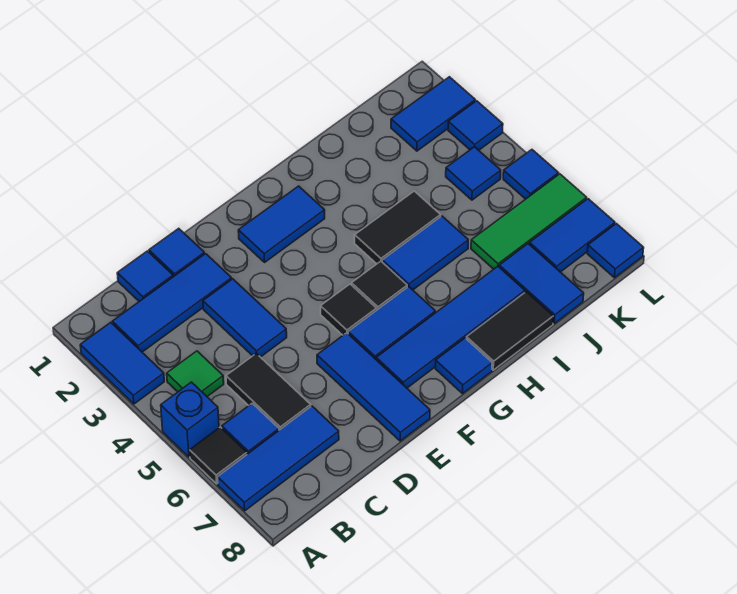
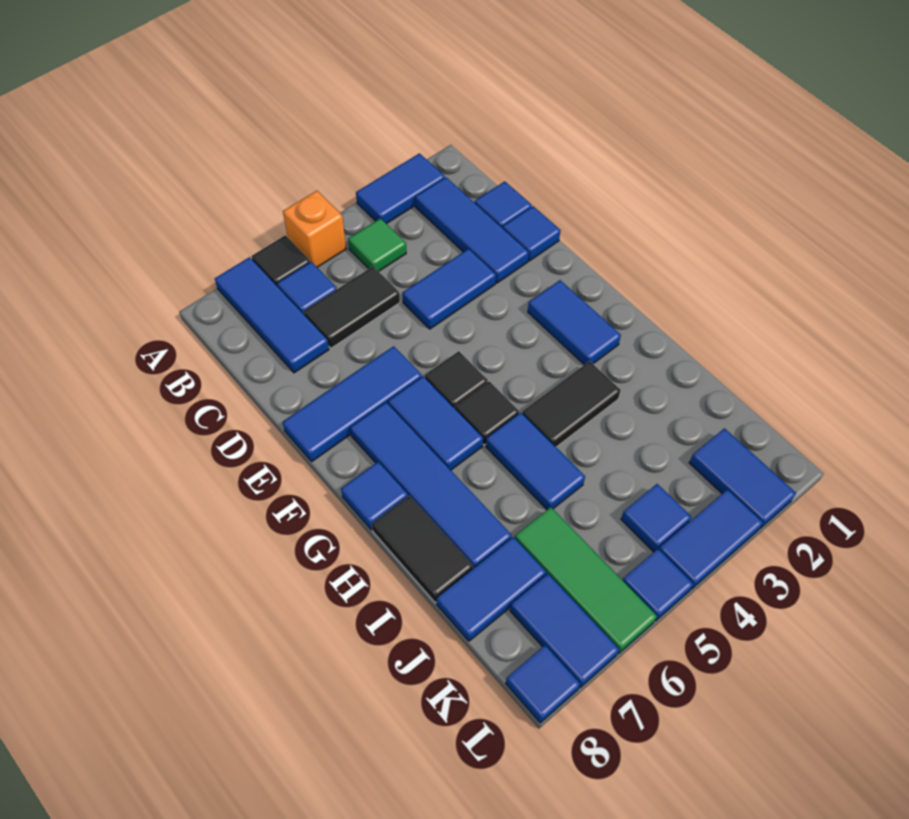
blue brick A5 level 1 -> orange brick A5 level 1
black tile H4:I4 level 1 -> black tile H3:H4 level 1
blue tile L3 level 1 -> blue tile L3:L4 level 1

